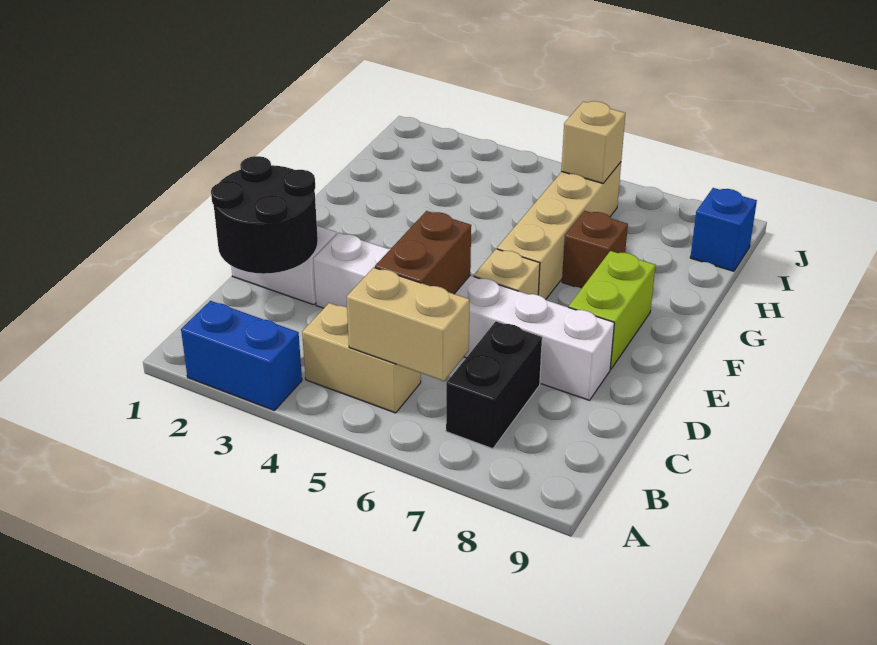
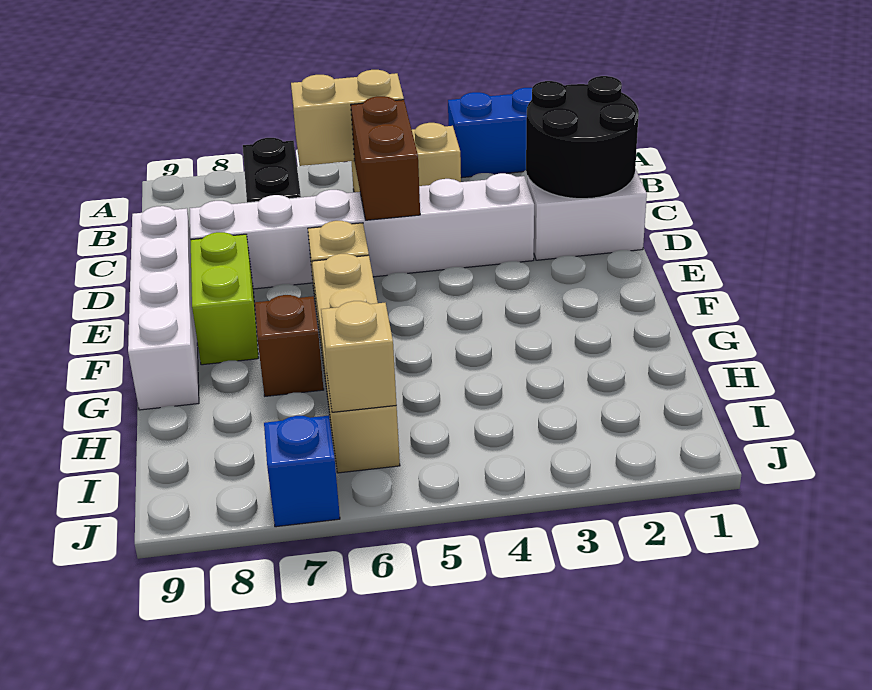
none -> white brick D9:G9 level 1
blue brick I9 level 1 -> blue brick J7 level 1

